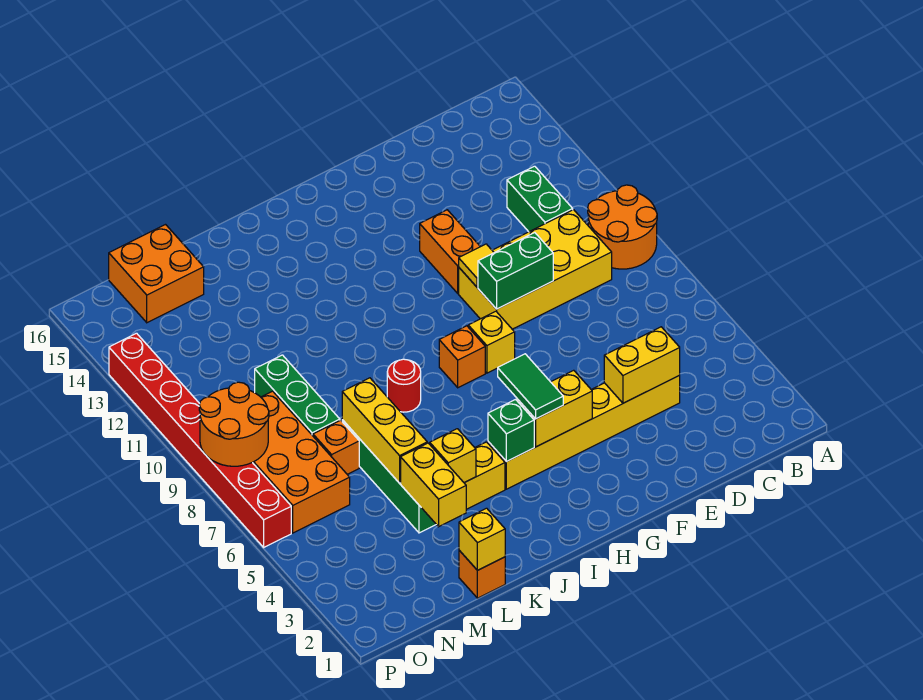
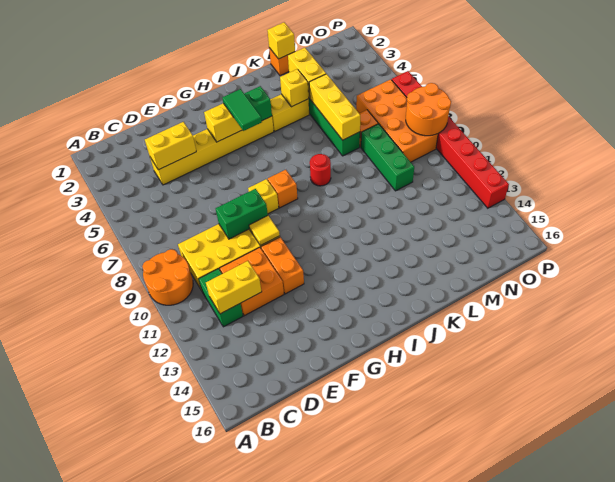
none -> yellow brick C12:D12 level 2
orange brick M15:N16 level 1 -> orange brick D11:E12 level 1

